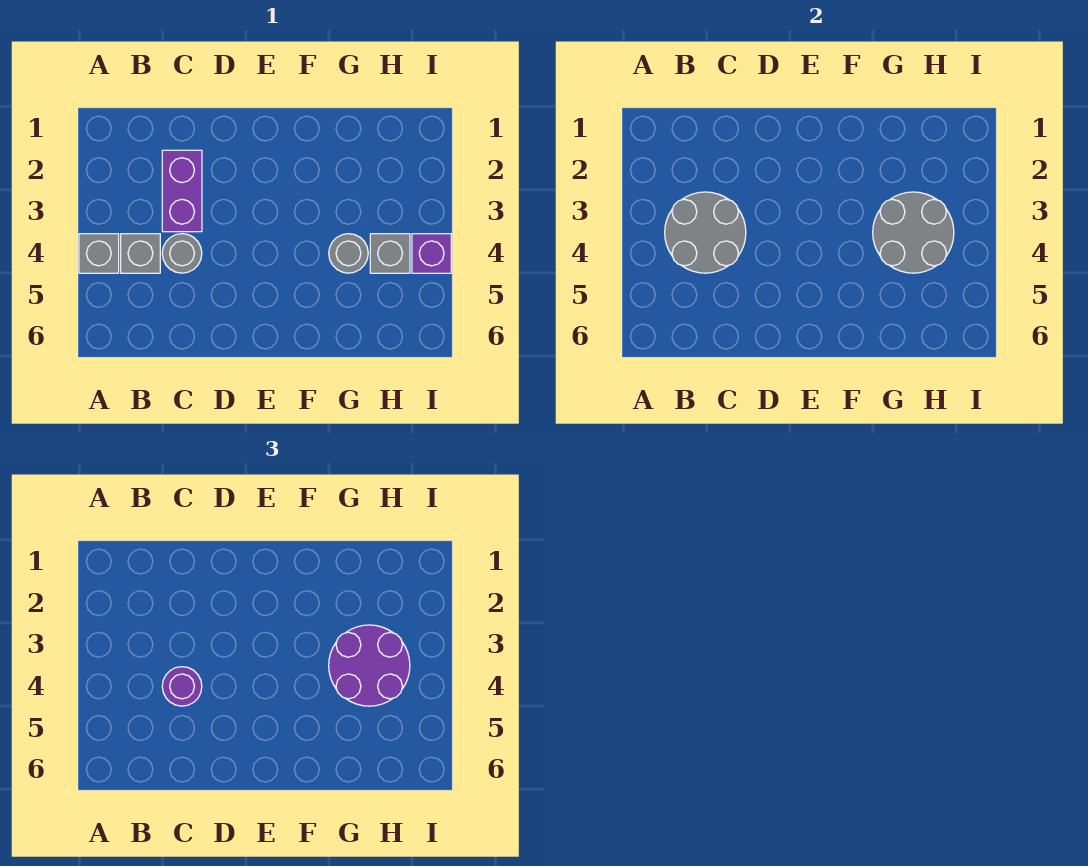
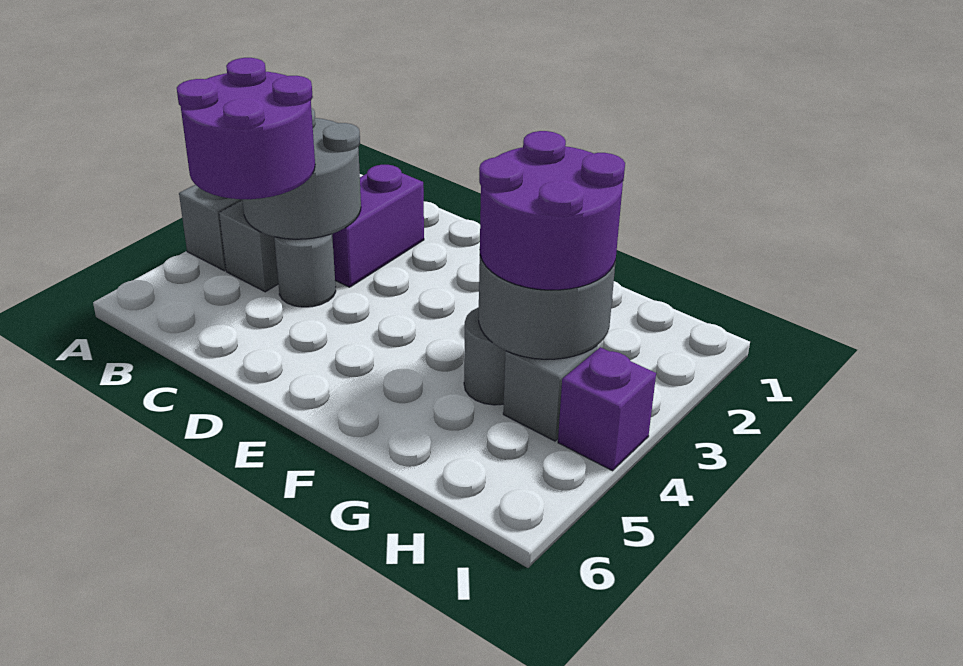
purple round brick C4 level 3 -> purple round brick B4:C5 level 3

